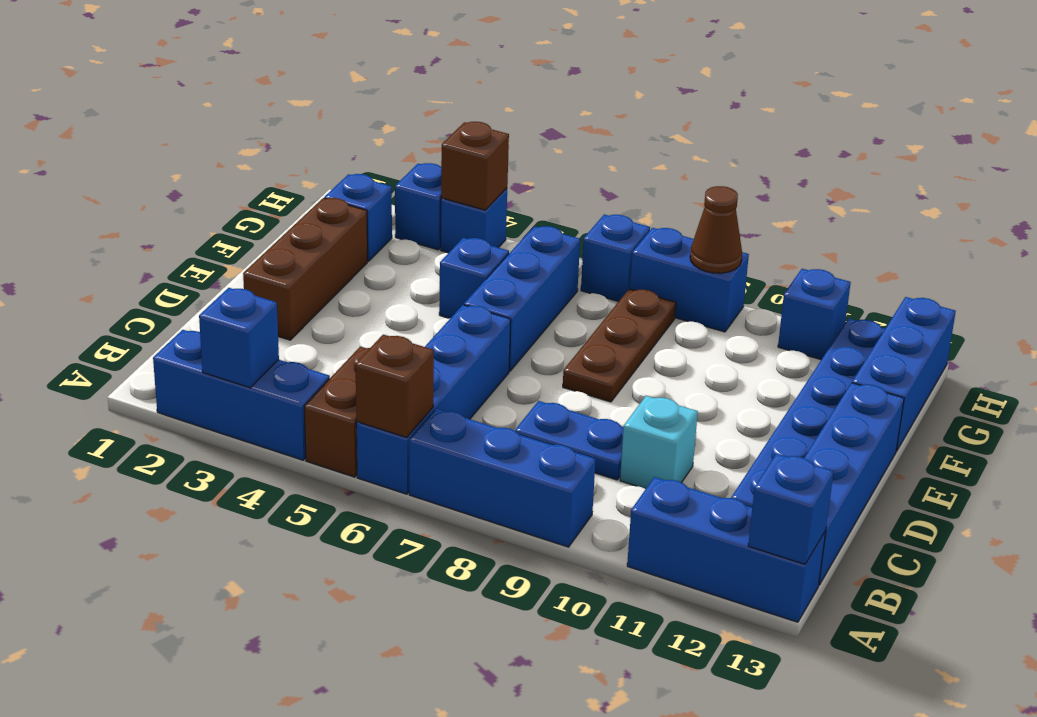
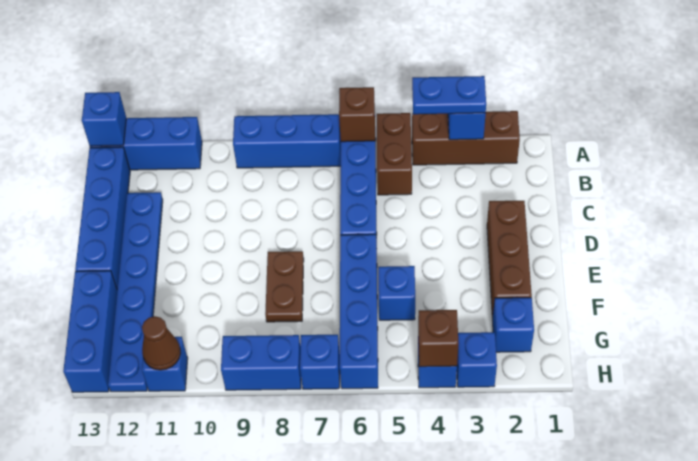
blue brick A2:A4 level 1 -> brown brick A2:A4 level 1
blue plate C8:C9 level 1 -> blue plate A3:A4 level 3
cyan brick C10 level 1 -> none
blue brick E6:G6 level 1 -> blue brick E6:H6 level 1
brown plate E8:G8 level 1 -> brown plate E8:F8 level 1
brown cone H9 level 2 -> brown cone H11 level 2

